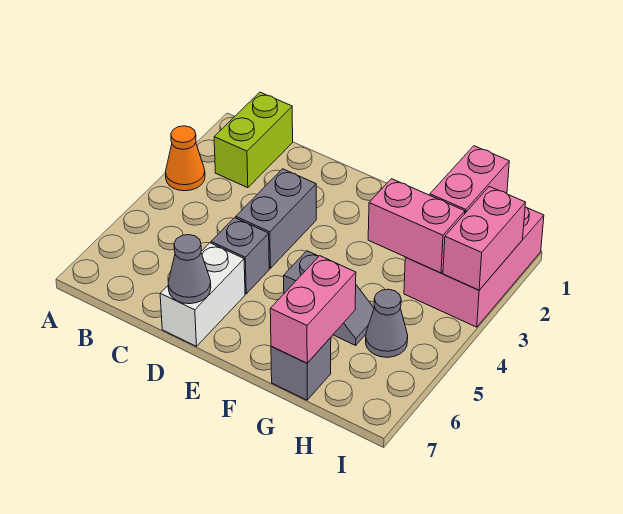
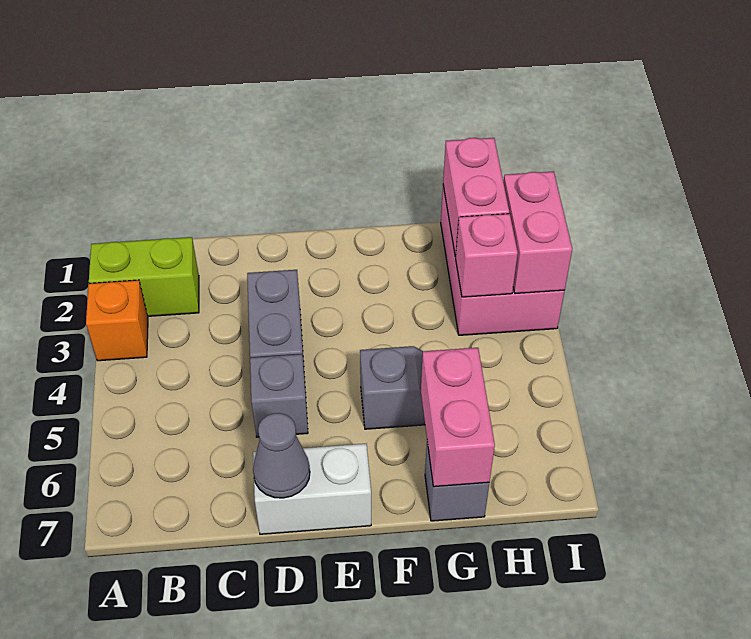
orange cone A3 level 1 -> orange brick A3 level 1
lime brick B1:B2 level 1 -> lime brick A2:B2 level 1
white brick D6:D7 level 1 -> white brick D7:E7 level 1
pink brick G3:H3 level 2 -> pink brick H3 level 2
grey cone H5 level 1 -> none

